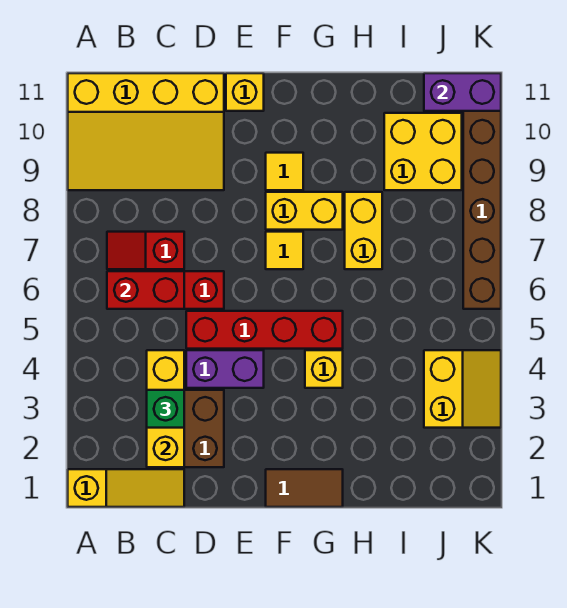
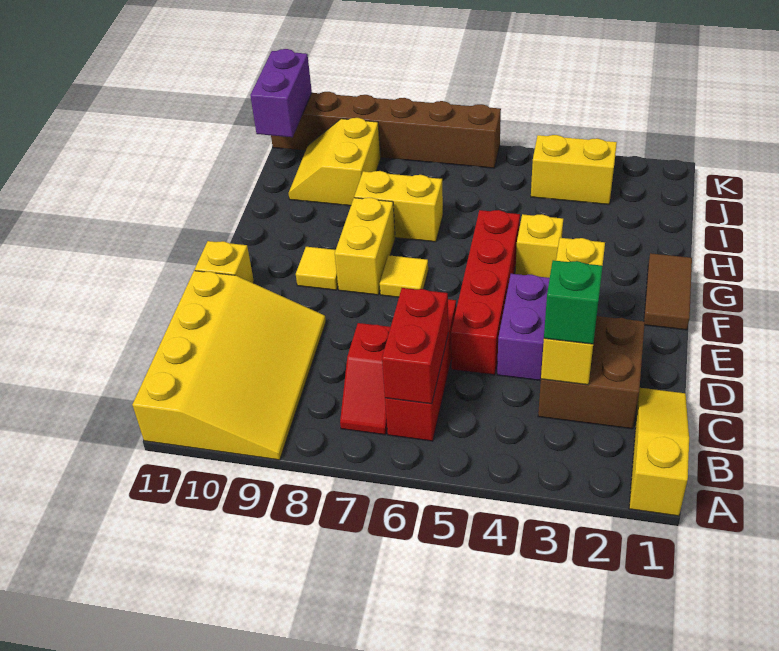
yellow brick C2:C4 level 2 -> yellow brick C3:E3 level 2
yellow brick I9:J10 level 1 -> yellow slope I9:J10 level 1 top 9

